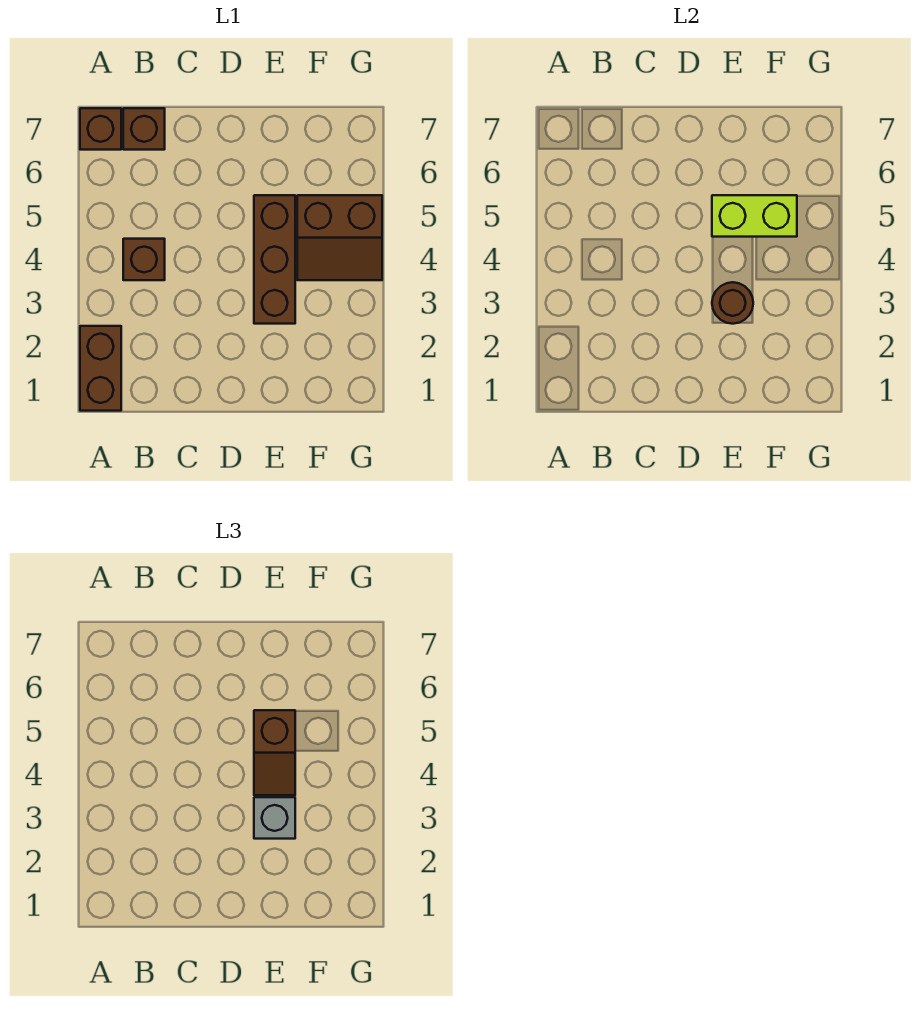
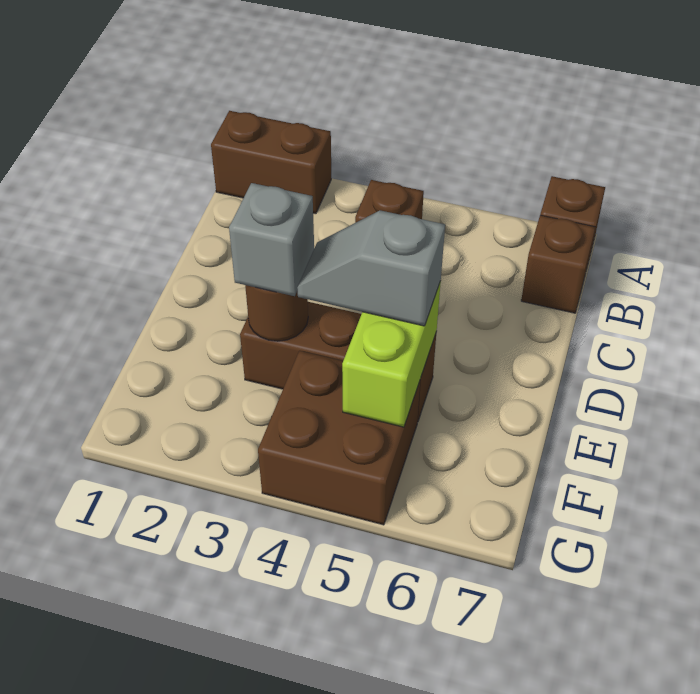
brown slope E4:E5 level 3 top 5 -> grey slope E4:E5 level 3 top 5
brown slope F4:G5 level 1 top 5 -> brown brick F4:G5 level 1

